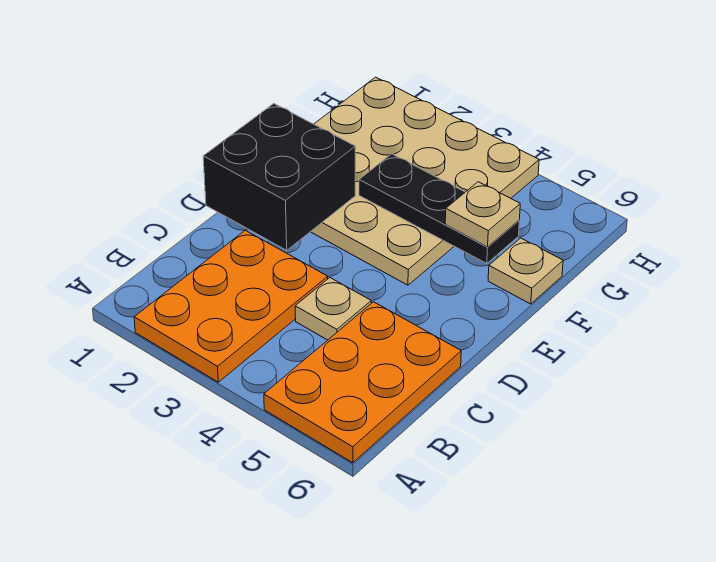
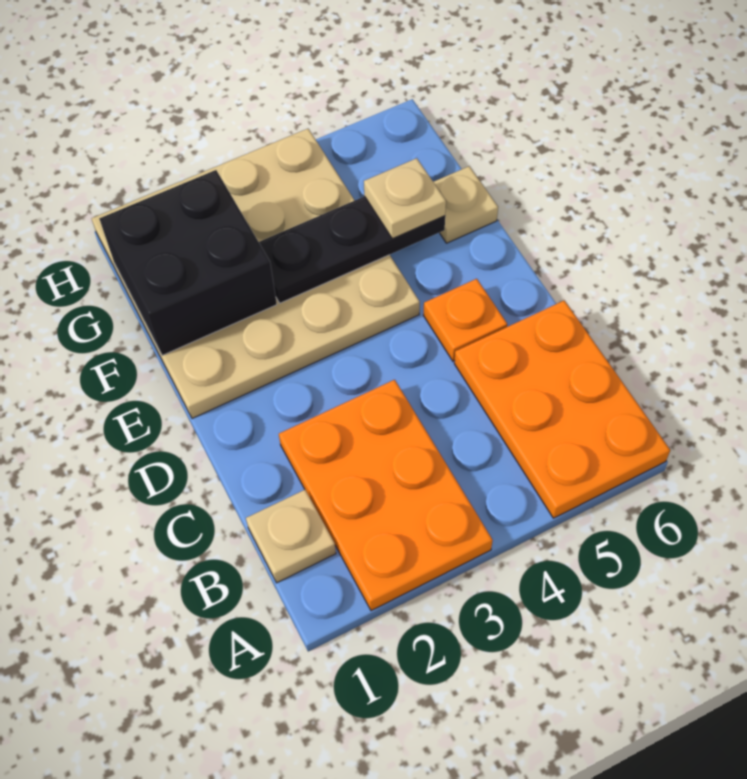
tan plate C4 level 1 -> tan plate B1 level 1
black brick D1:E2 level 2 -> black brick F1:G2 level 2
none -> orange plate D5 level 1

